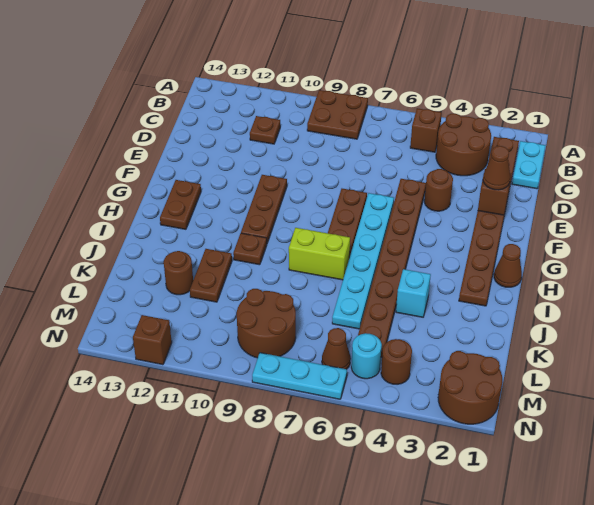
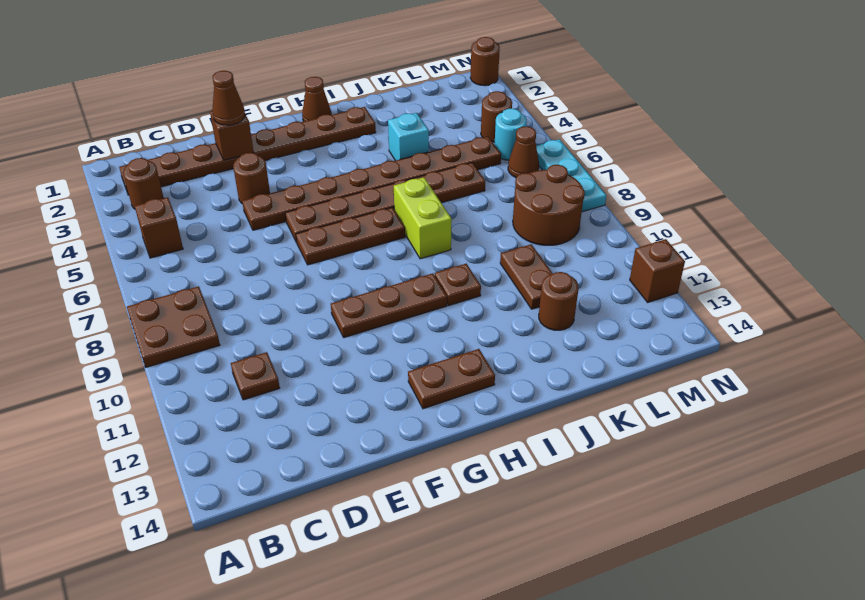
cyan plate B1:C1 level 1 -> none
brown round brick B3:C4 level 1 -> brown round brick B3 level 1
cyan plate F6:K6 level 1 -> brown plate F6:K6 level 1
brown plate J11:K11 level 1 -> brown plate K10:K11 level 1
brown round brick M1:N2 level 1 -> brown round brick N1 level 1

